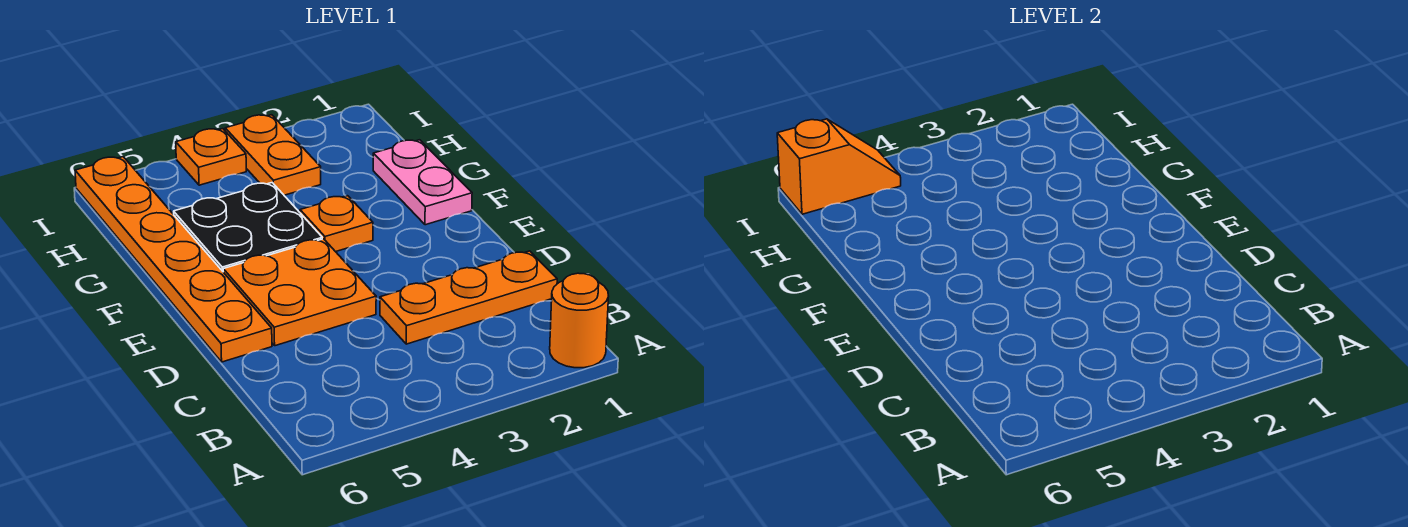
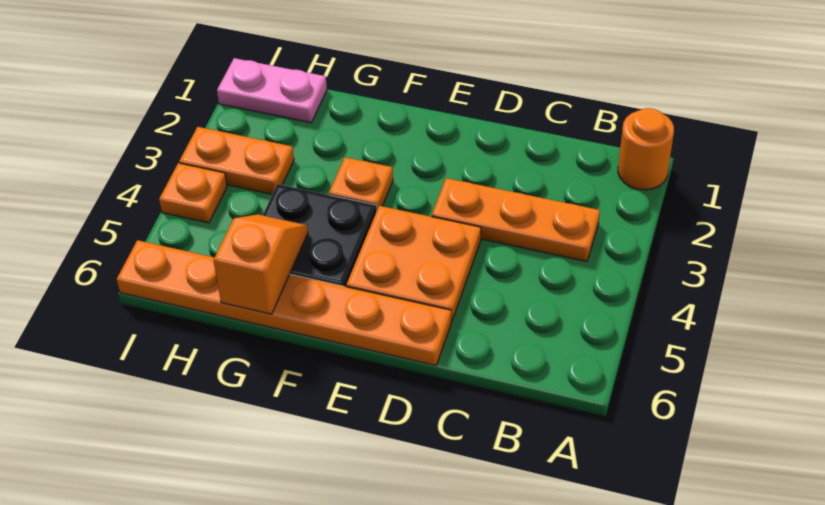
orange plate C1:C3 level 1 -> orange plate B3:D3 level 1
pink plate F1:G1 level 1 -> pink plate H1:I1 level 1
orange slope I5:I6 level 2 top 6 -> orange slope G5:G6 level 2 top 6

